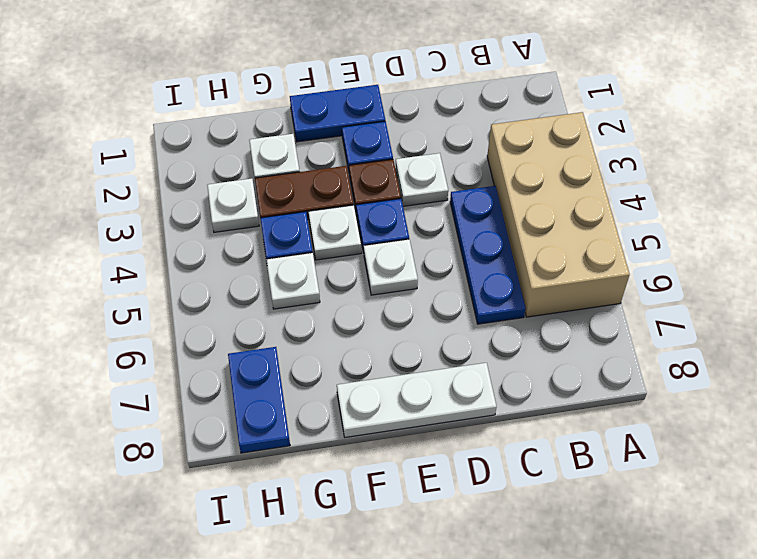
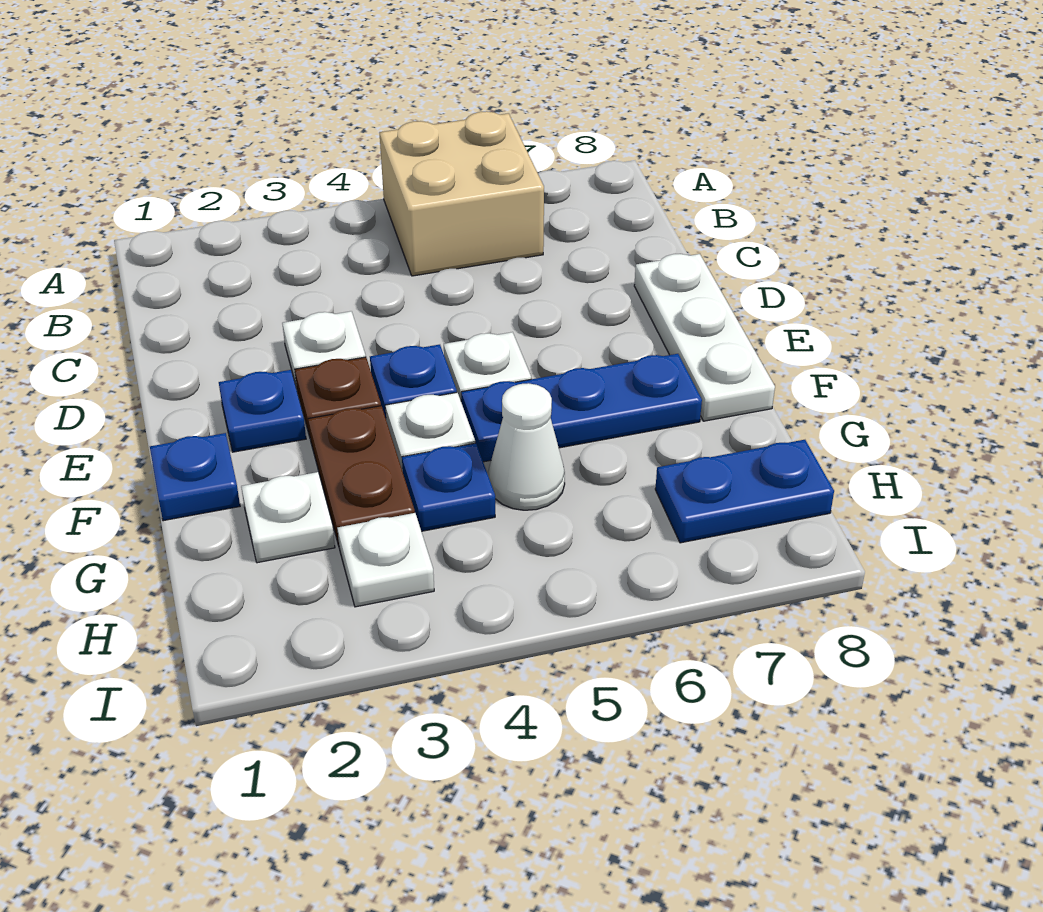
tan brick A3:B6 level 1 -> tan brick A5:B6 level 1
blue plate C4:C6 level 1 -> blue plate F5:F7 level 1
blue plate E1:F1 level 1 -> blue plate F1 level 1
white plate G5 level 1 -> white cone G5 level 1

